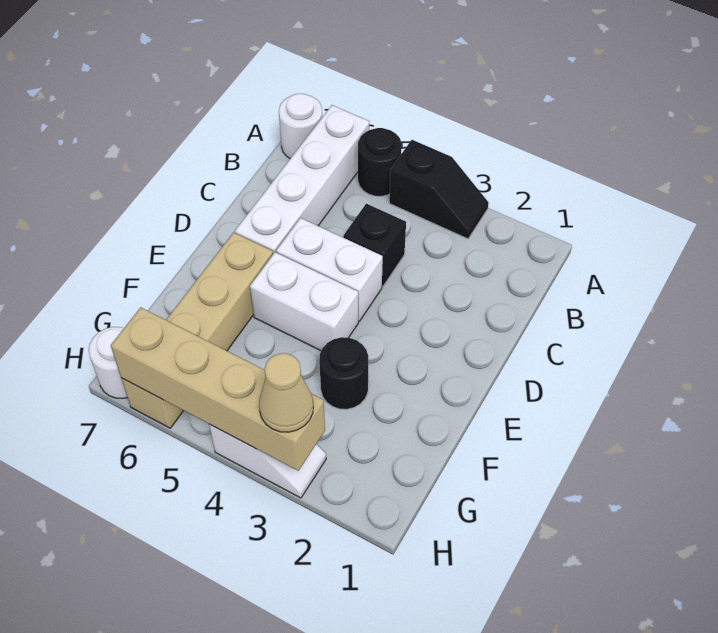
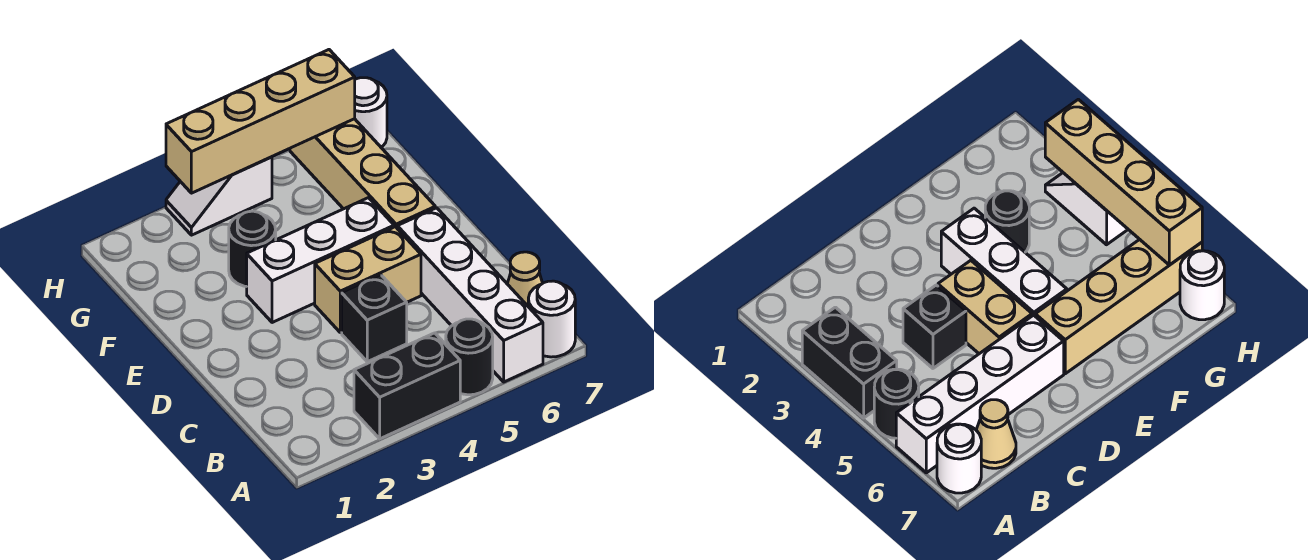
black slope A3:A4 level 1 top 4 -> black brick A3:A4 level 1
white brick D4:D5 level 1 -> tan brick D4:D5 level 1
white brick E4:E5 level 1 -> white brick E3:E5 level 1
tan cone H3 level 3 -> tan cone B7 level 1

